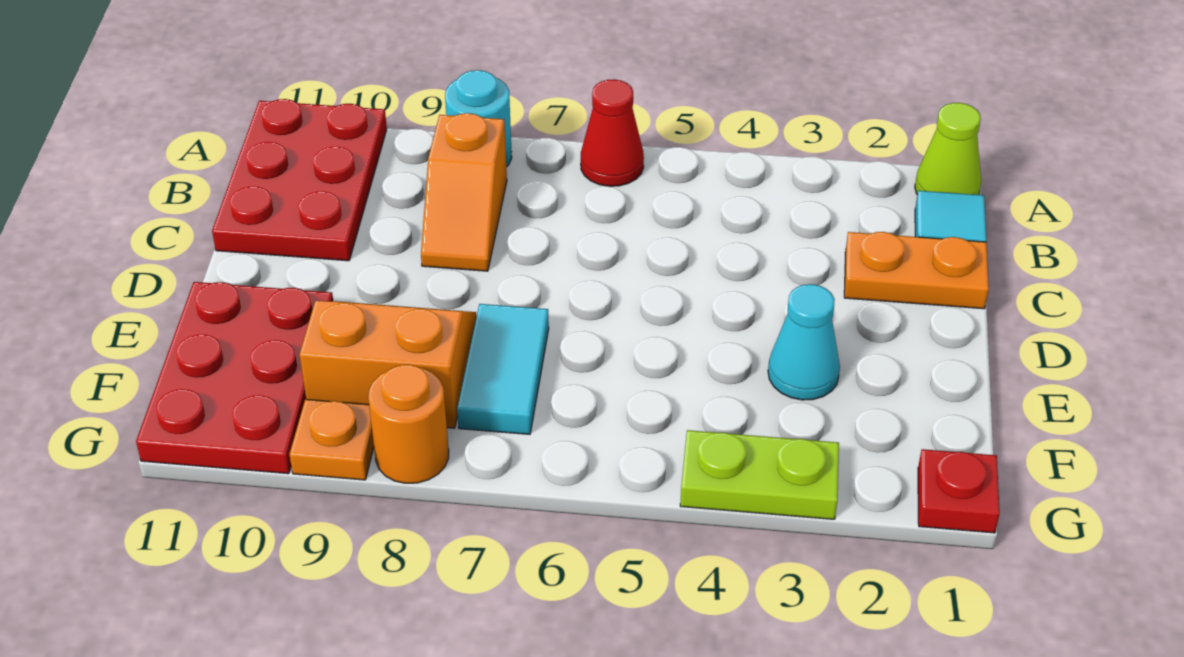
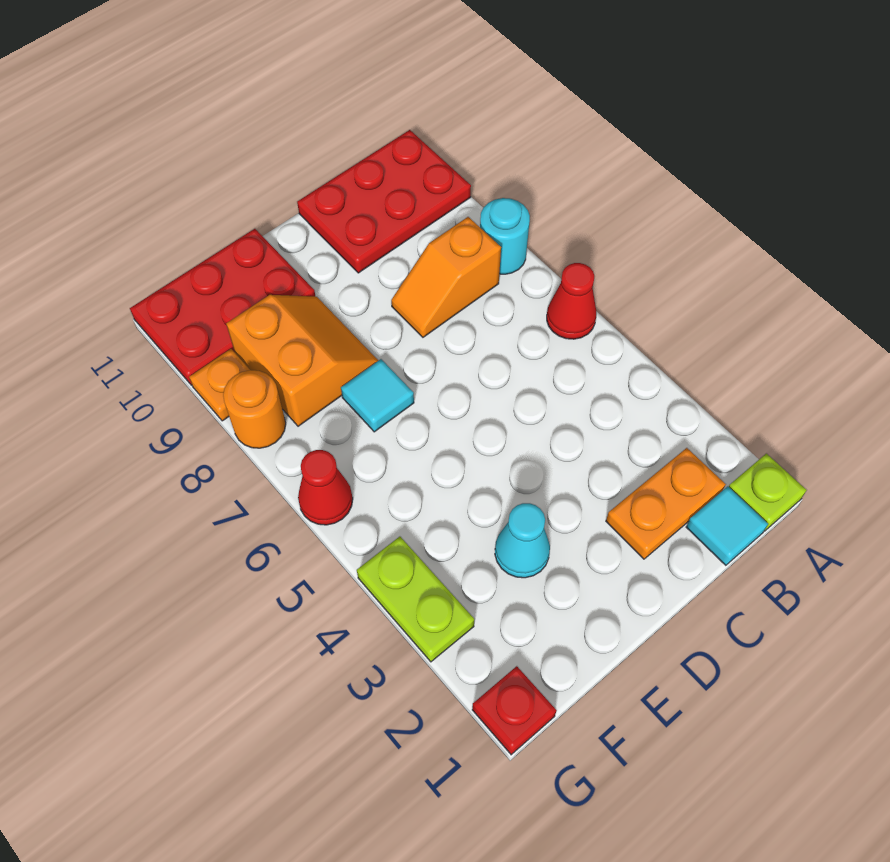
lime cone A1 level 1 -> lime plate A1 level 1
orange plate C1:C2 level 1 -> orange plate B2:C2 level 1
cyan tile E7:F7 level 1 -> cyan tile E7 level 1
none -> red cone G6 level 1

